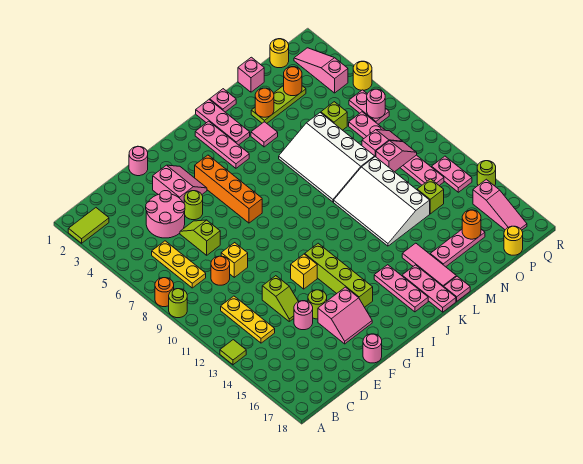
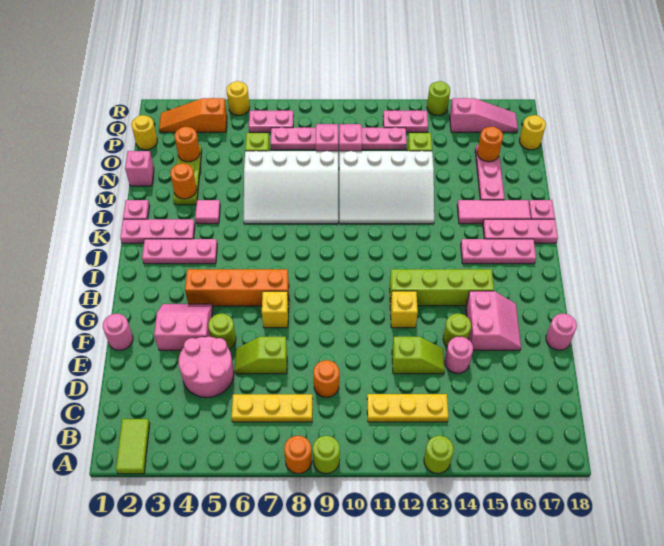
lime tile A13 level 1 -> lime round brick A13 level 1
yellow brick E9 level 1 -> yellow brick G7 level 1
pink slope Q2:Q4 level 1 top 4 -> orange slope Q2:Q4 level 1 top 4
pink round brick Q7 level 2 -> none

